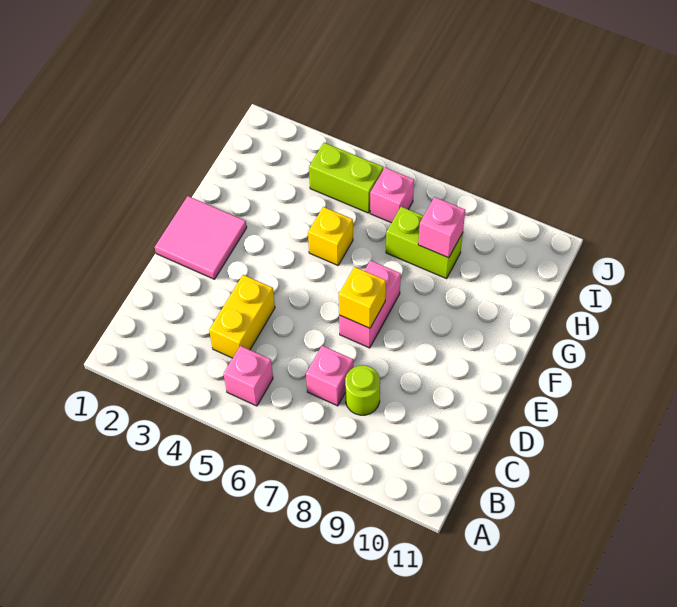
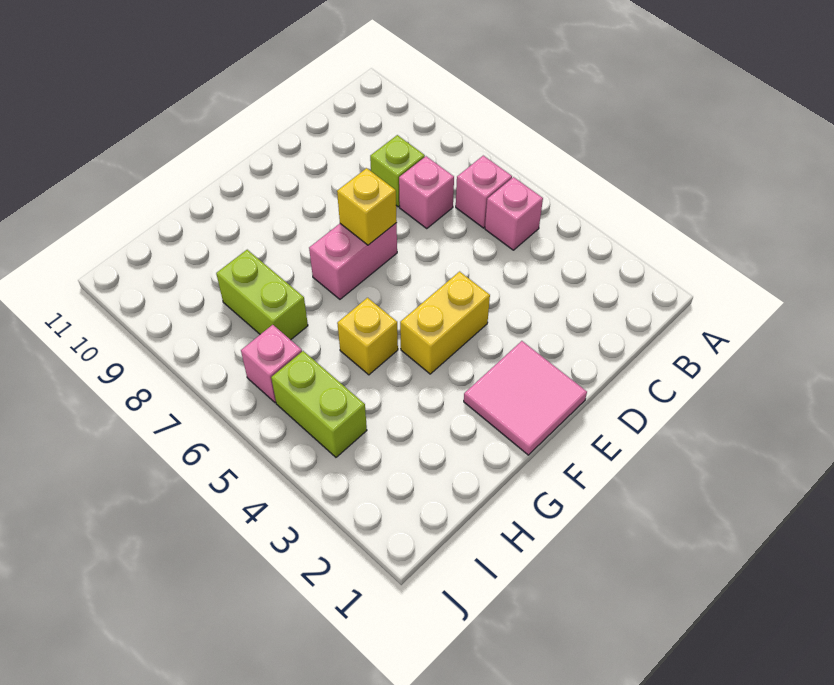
yellow brick C4:D4 level 1 -> yellow brick E4:F4 level 1
lime round brick C8 level 1 -> lime brick C8 level 1
pink brick H8 level 2 -> pink brick B6 level 1

